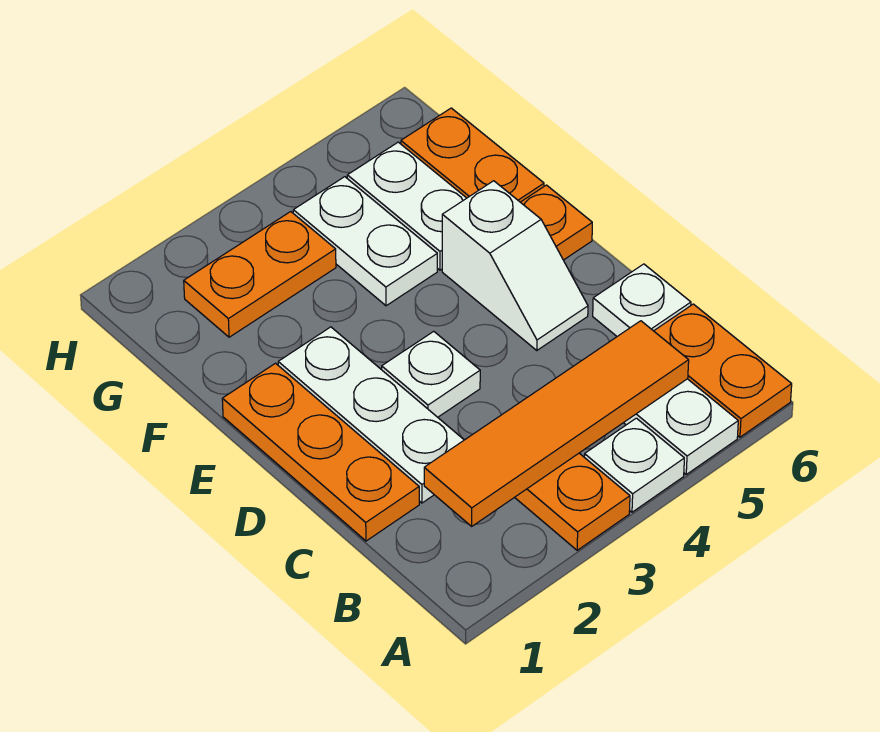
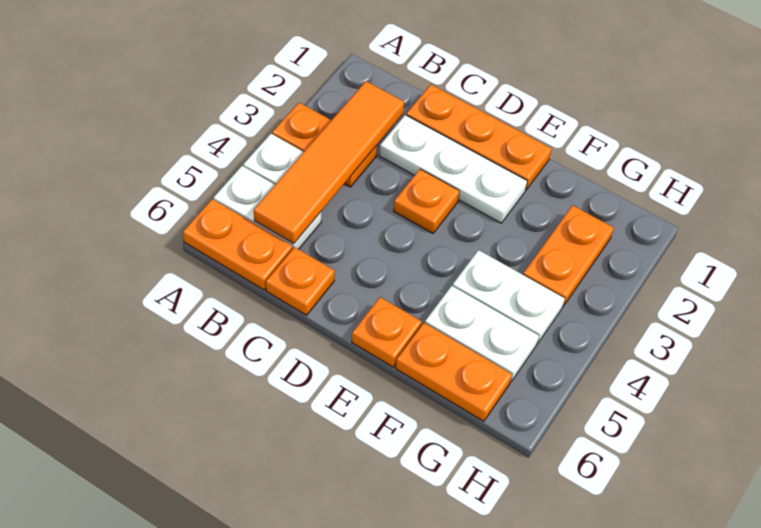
white plate C6 level 1 -> orange plate C6 level 1
white plate D3 level 1 -> orange plate D3 level 1
white slope D5:E5 level 1 top E -> none

